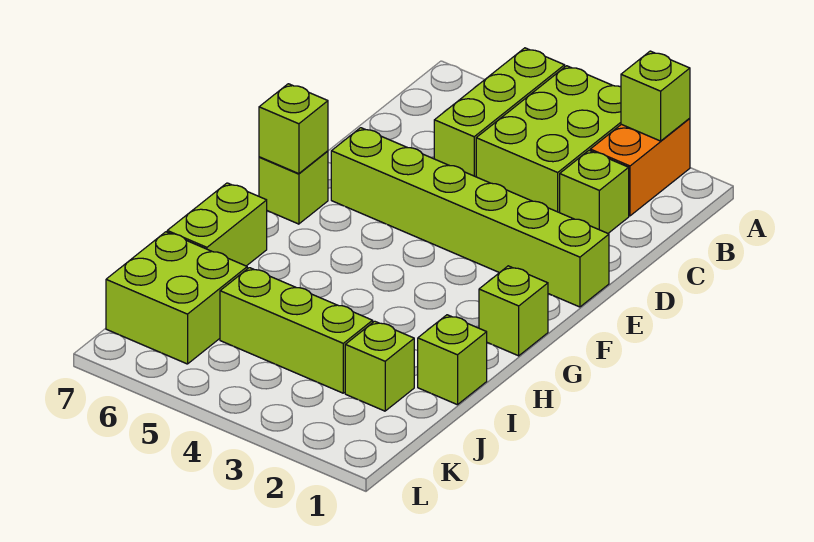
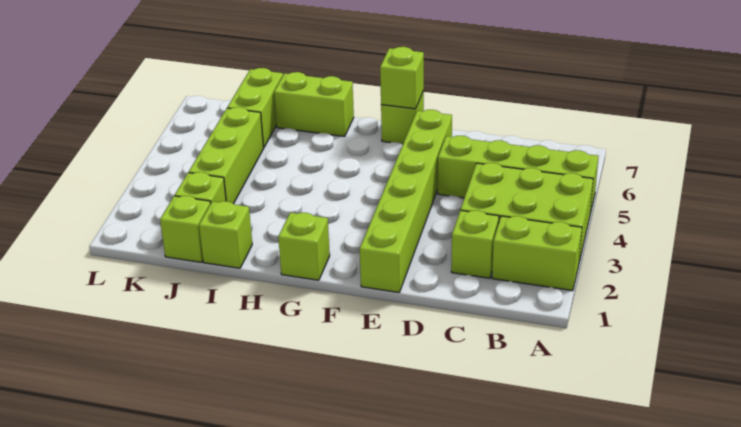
orange brick A2:B2 level 1 -> lime brick A2:B2 level 1
lime brick A2 level 2 -> lime brick J1 level 1
lime brick A5:C5 level 1 -> lime brick A5:D5 level 1
lime brick J6:K7 level 1 -> lime brick J6:J7 level 1

